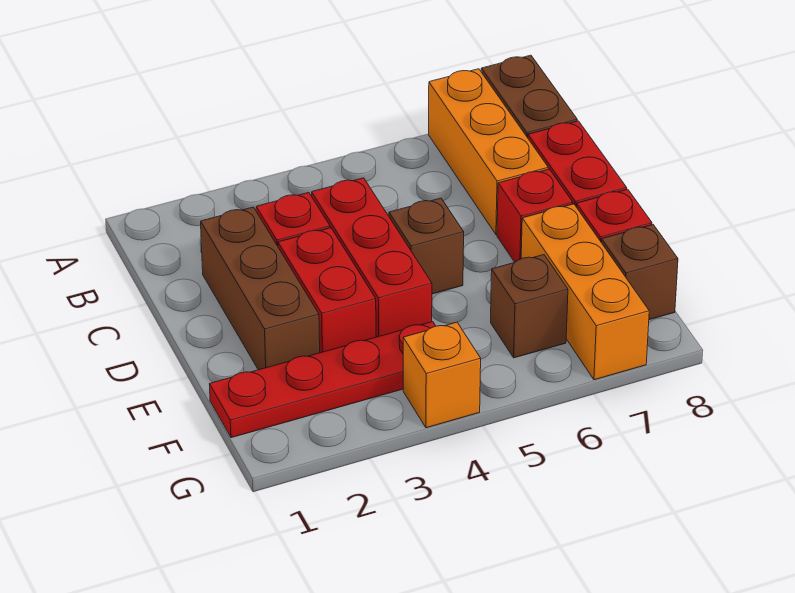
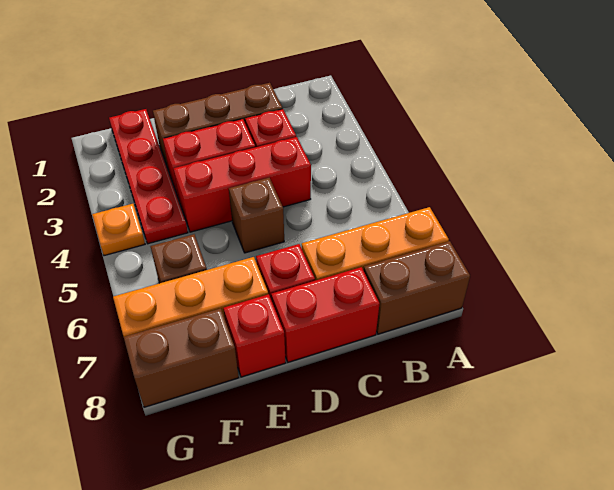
brown brick F8 level 1 -> brown brick F8:G8 level 1
orange brick G4 level 1 -> orange plate G4 level 1

